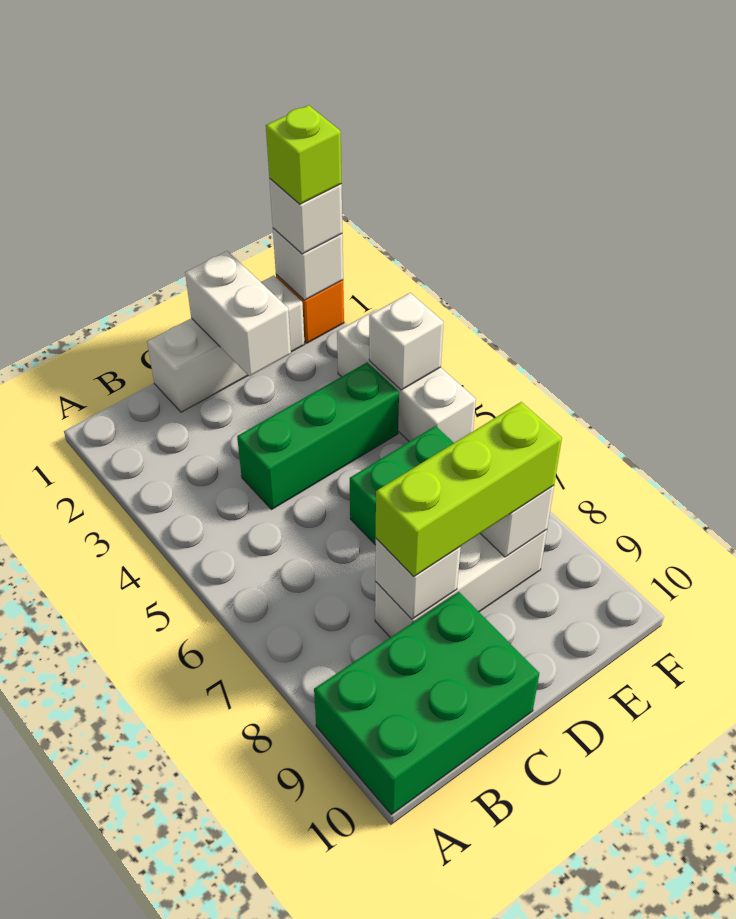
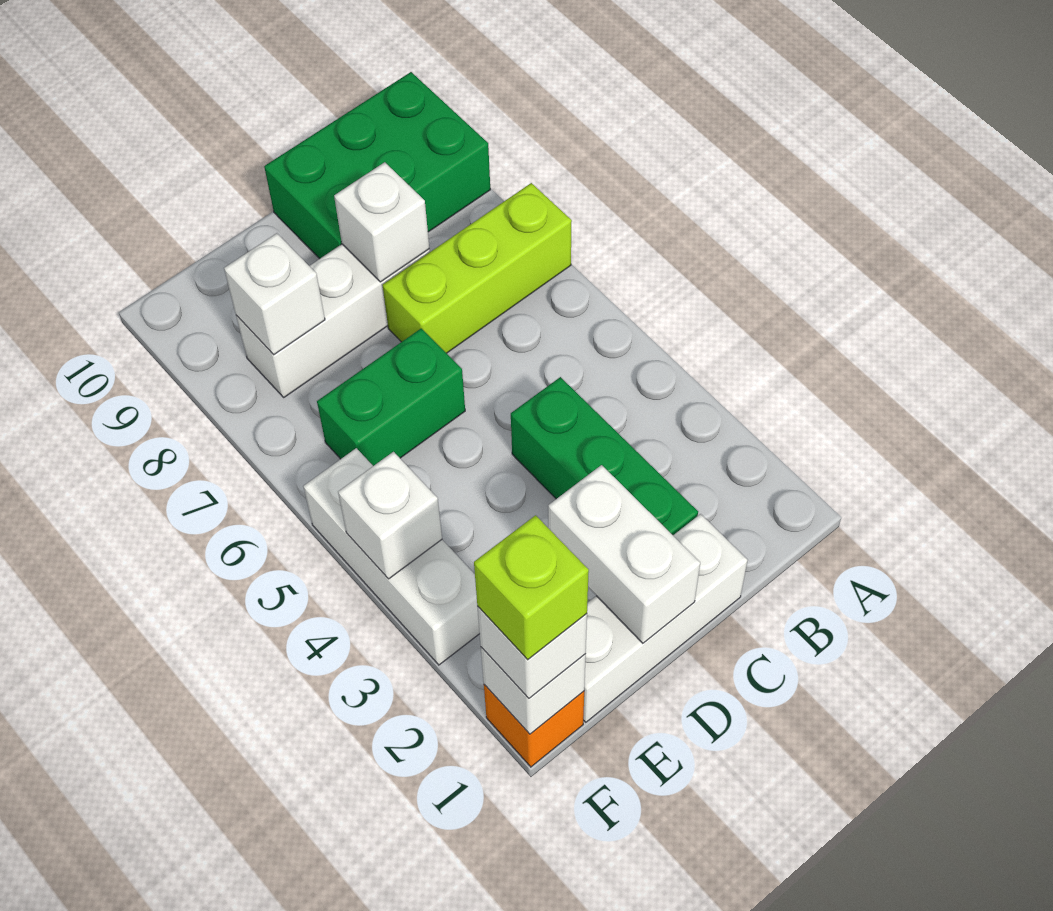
green brick C4:E4 level 1 -> green brick C2:C4 level 1
lime brick C8:E8 level 3 -> lime brick A7:C7 level 1

